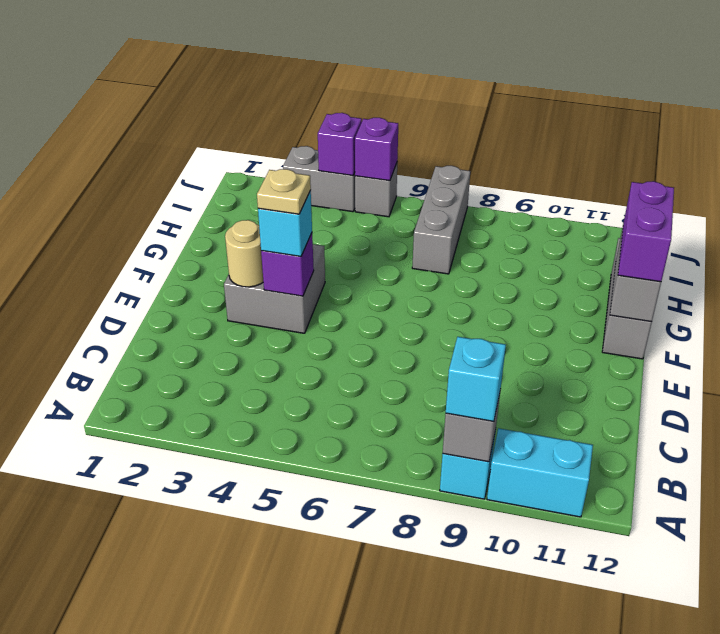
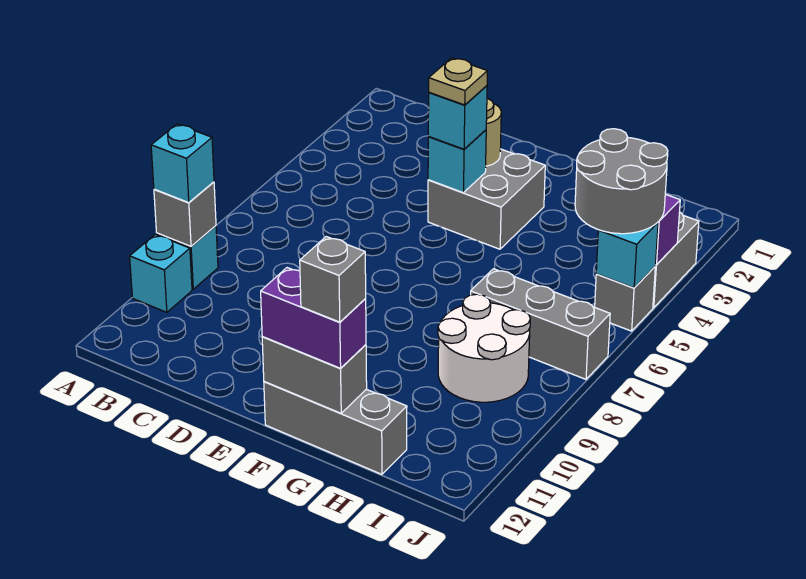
cyan brick A10:A11 level 1 -> cyan brick A10 level 1
purple brick E4 level 2 -> cyan brick E4 level 2
none -> grey brick G12 level 4
none -> white round brick H8:I9 level 1
none -> grey round brick I4:J5 level 3
purple brick J5 level 2 -> cyan brick J5 level 2

